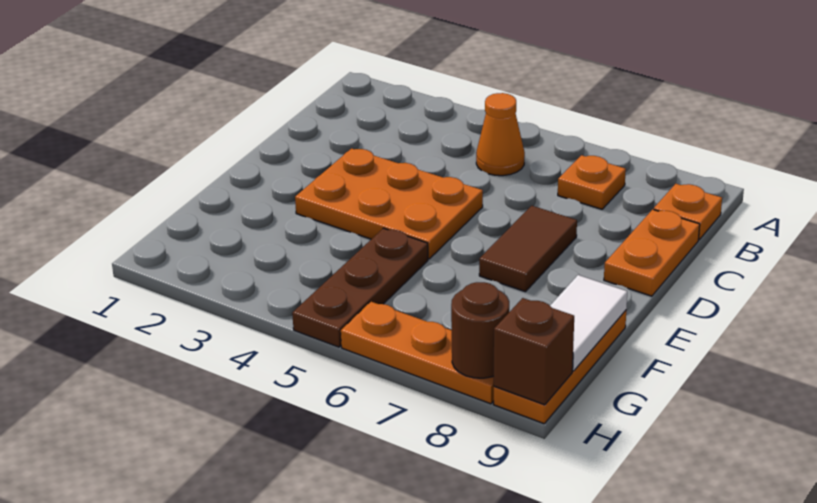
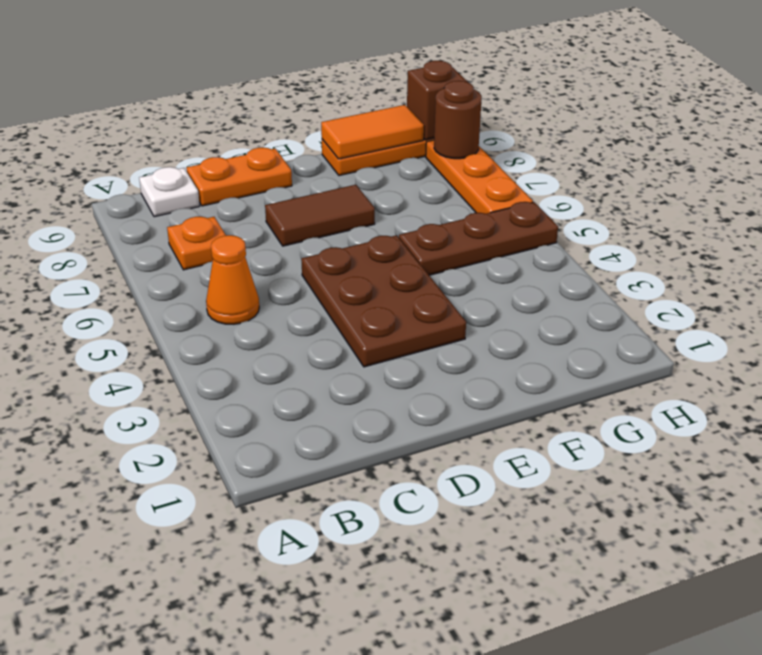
orange plate B9 level 1 -> white plate B9 level 1
orange plate D3:E5 level 1 -> brown plate D3:E5 level 1
white tile F9:G9 level 2 -> orange tile F9:G9 level 2

